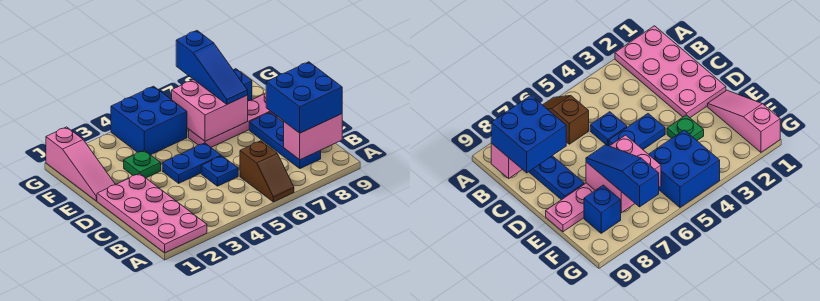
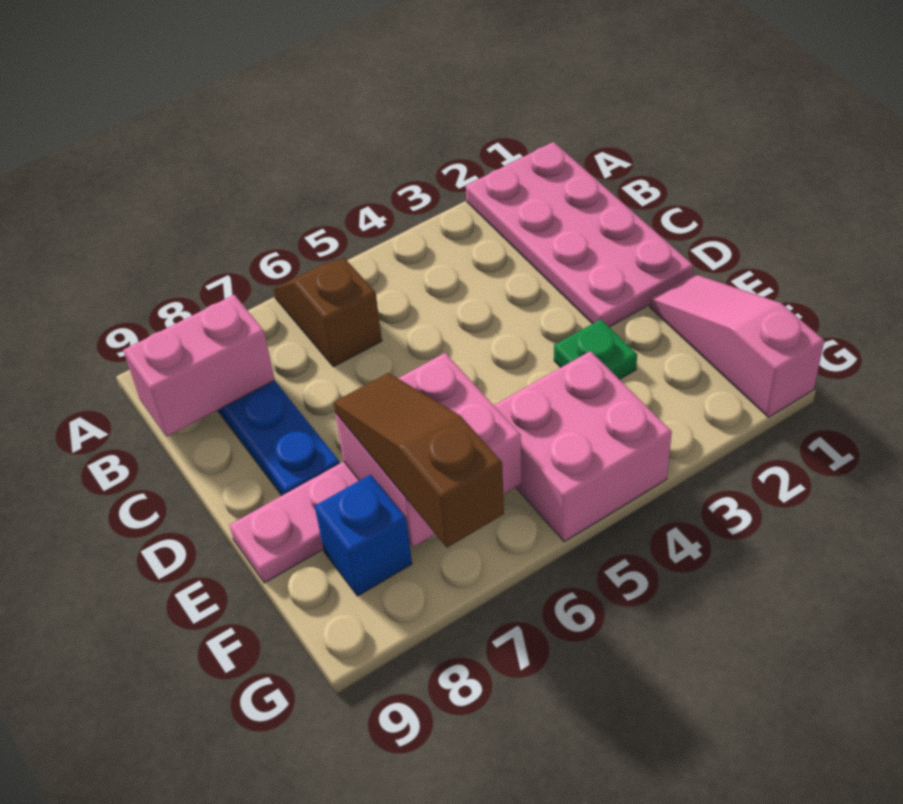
blue brick B8:C9 level 3 -> none
blue plate C5 level 1 -> none
blue plate D4:D5 level 1 -> none
blue slope E7:G7 level 3 top G -> brown slope E7:G7 level 3 top G
blue brick F4:G5 level 1 -> pink brick F4:G5 level 1

